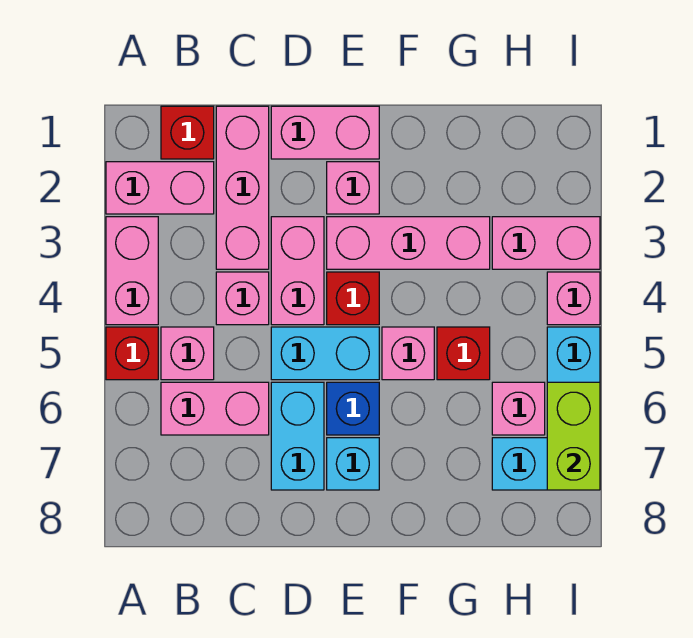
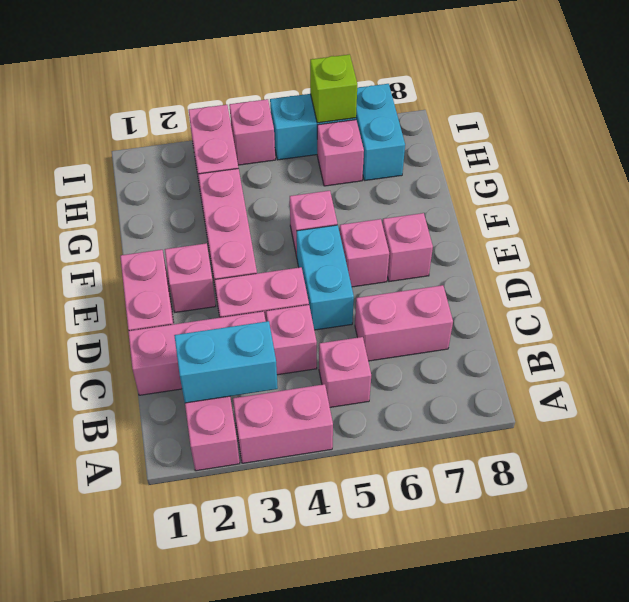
red brick A5 level 1 -> none
red brick B1 level 1 -> none
pink brick B6:C6 level 1 -> pink brick C6:C7 level 1
cyan brick D6:D7 level 1 -> cyan brick B2:B3 level 2
red brick E4 level 1 -> none
blue brick E6 level 1 -> pink brick E6 level 1
cyan brick E7 level 1 -> pink brick E7 level 1
red brick G5 level 1 -> none
lime brick I6:I7 level 2 -> lime brick I6 level 2

